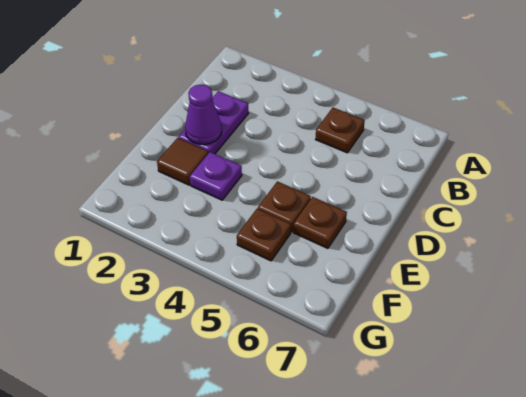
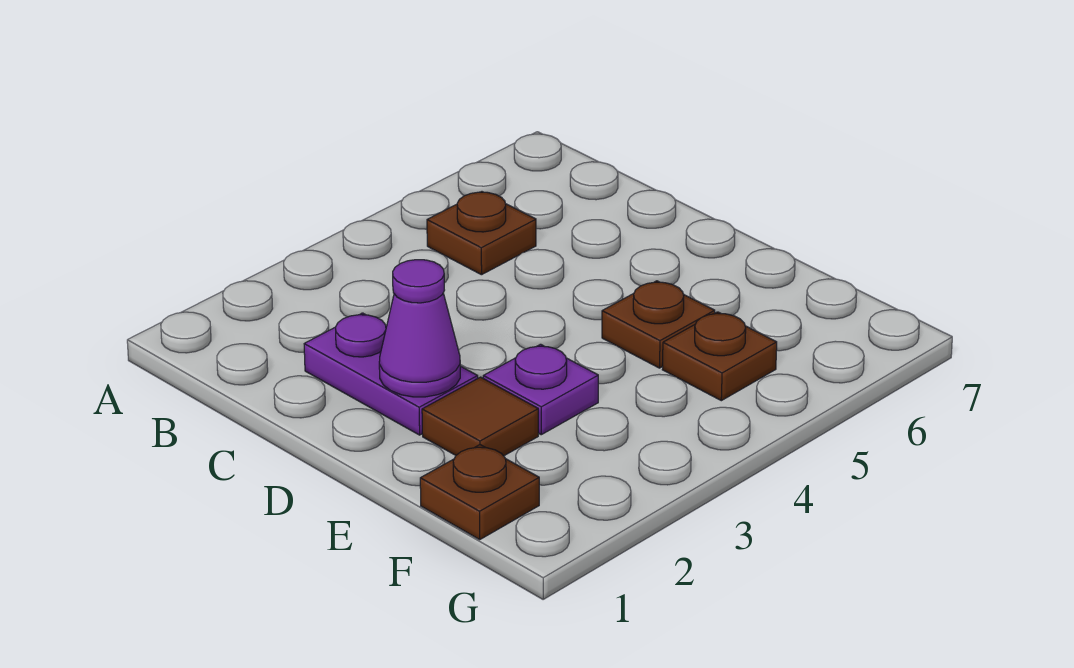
brown plate E6 level 1 -> brown plate F1 level 1

